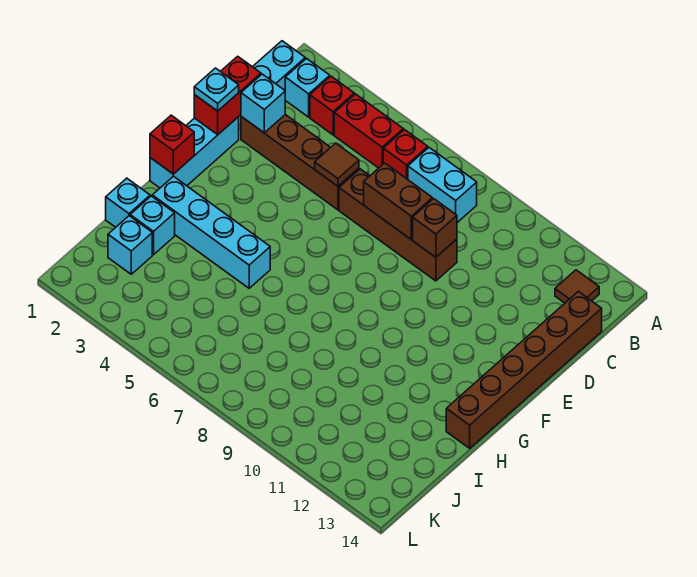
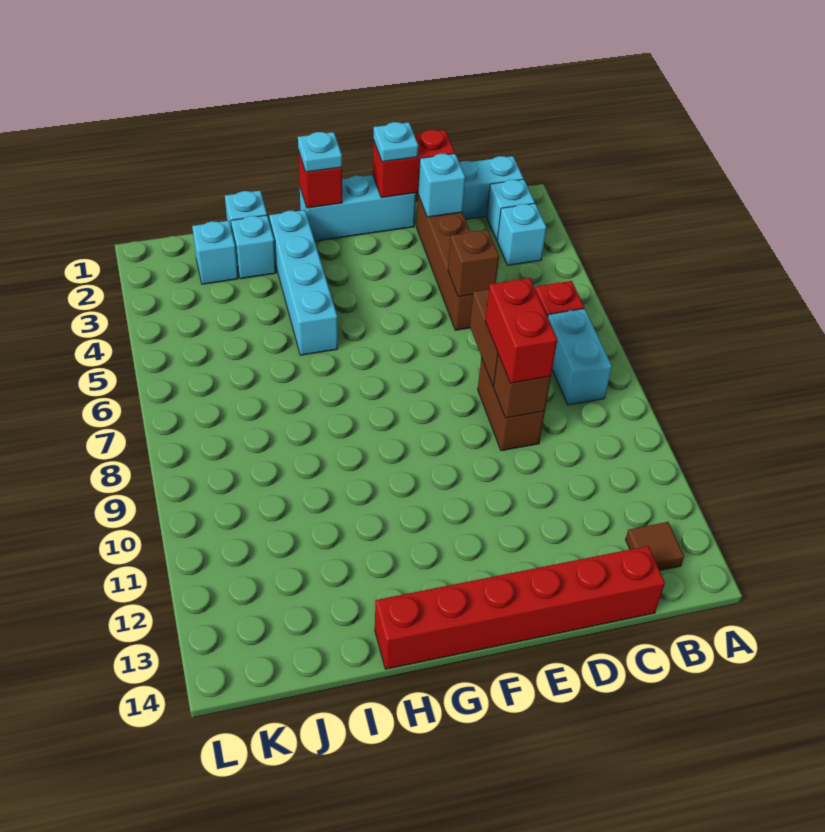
red brick B3 level 1 -> cyan brick B3 level 1
red brick B4:B5 level 1 -> red brick D8:D9 level 3
brown brick C14:H14 level 1 -> red brick C14:H14 level 1
brown tile D5 level 2 -> brown brick D5 level 2
brown brick D6:D9 level 1 -> brown brick D8:D9 level 1
none -> cyan plate G1 level 3

